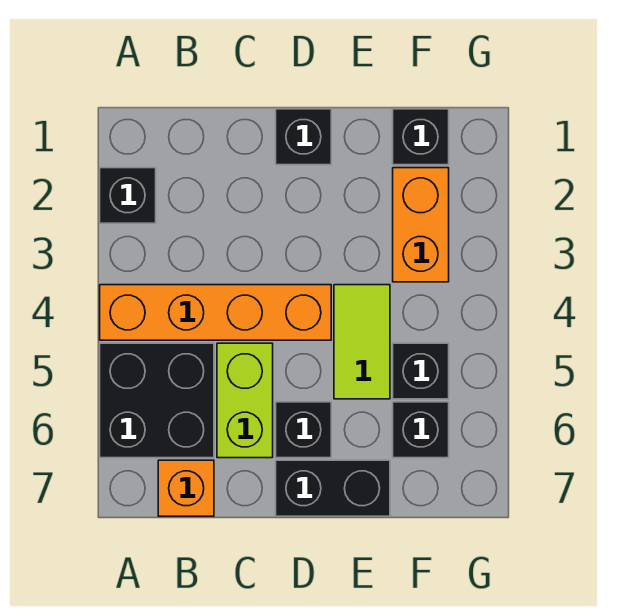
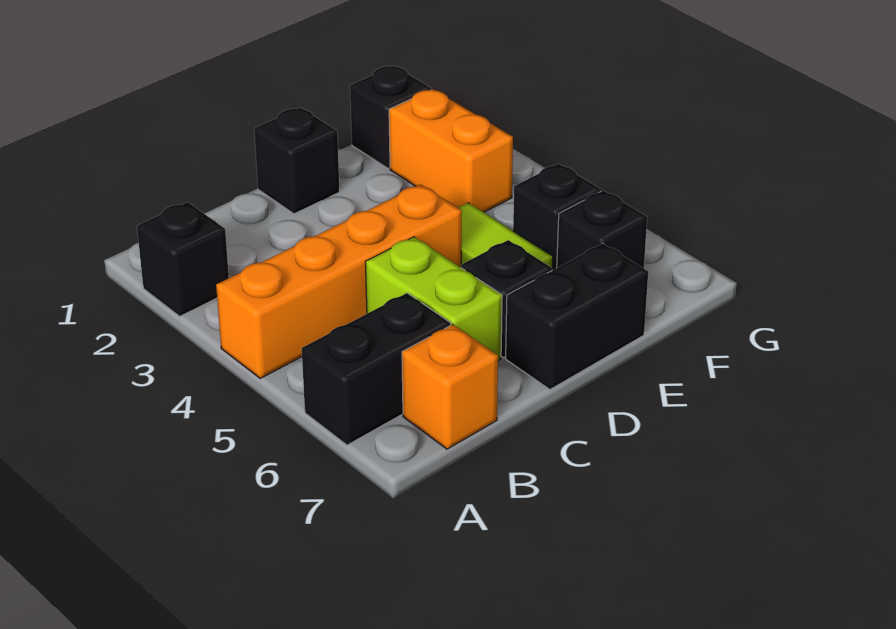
black brick A5:B6 level 1 -> black brick A6:B6 level 1

